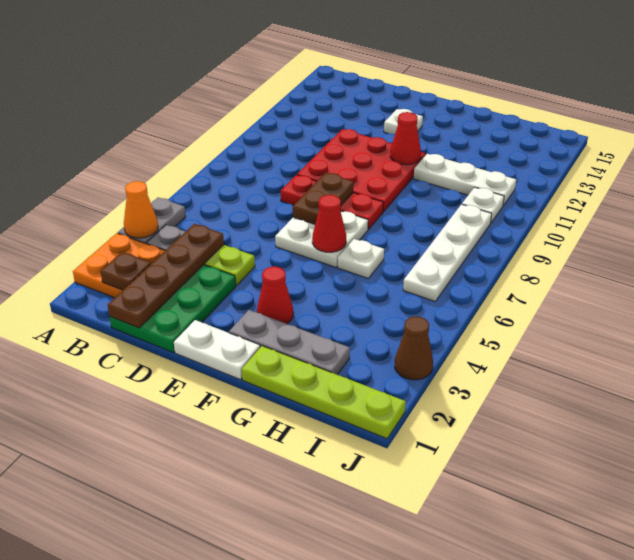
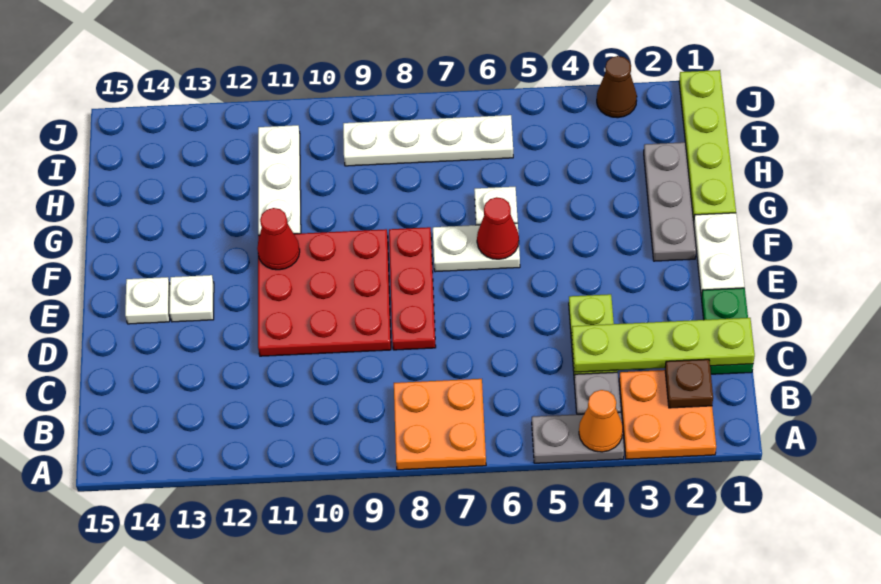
none -> orange plate A7:B8 level 1
green plate C1:D3 level 1 -> green plate C1:D1 level 1
brown plate C1:C4 level 2 -> lime plate C1:C4 level 2
white plate E6:F7 level 1 -> white plate F6:F7 level 1
brown plate E7:E8 level 2 -> none
red cone F3 level 1 -> none
white plate I10 level 1 -> white plate E14 level 1

